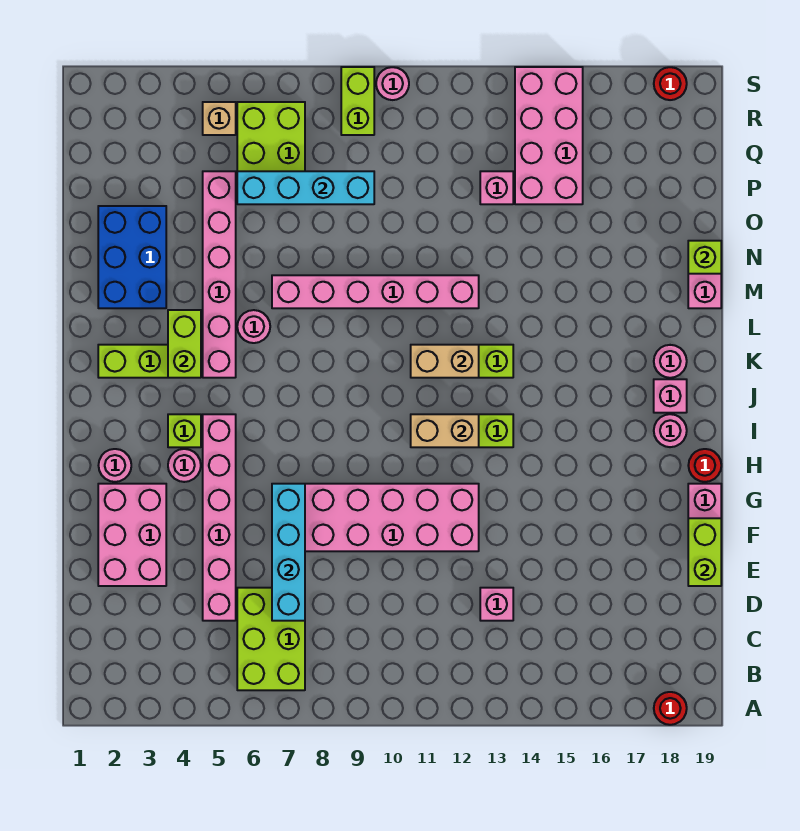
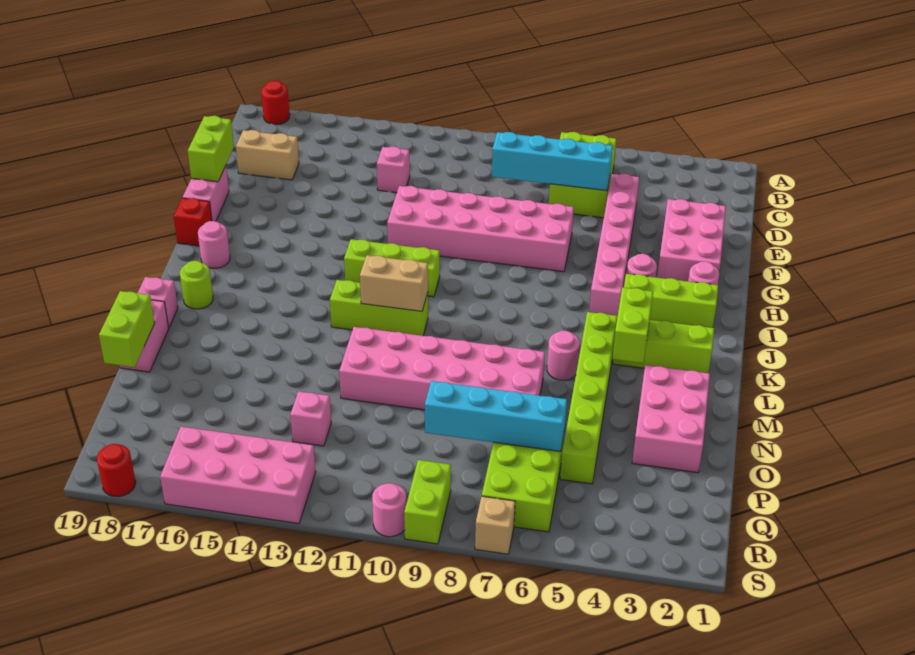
cyan brick D7:G7 level 2 -> cyan brick D6:D9 level 2
red round brick H19 level 1 -> red brick H19 level 1
lime brick I4 level 1 -> lime brick I2:I4 level 1
tan brick I11:I12 level 2 -> tan brick D17:D18 level 1
pink brick J18 level 1 -> pink brick L19 level 1
pink brick K5:P5 level 1 -> lime brick K5:P5 level 1
pink round brick K18 level 1 -> lime round brick K18 level 1
blue brick M2:O3 level 1 -> pink brick M2:O3 level 1
pink brick M7:M12 level 1 -> pink brick M7:N12 level 1
lime brick N19 level 2 -> lime brick N19:O19 level 2
pink brick P14:S15 level 1 -> pink brick R13:S16 level 1
tan brick R5 level 1 -> tan brick S7 level 1

